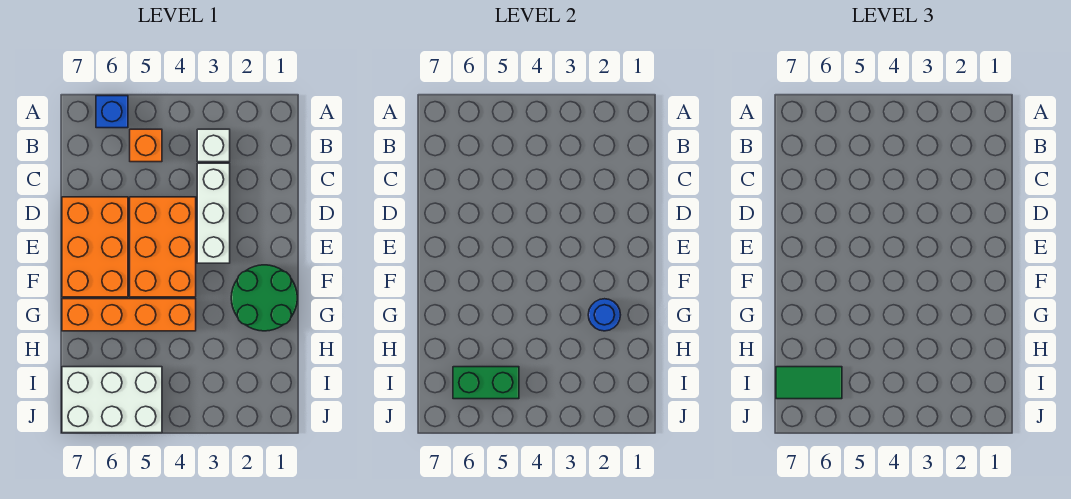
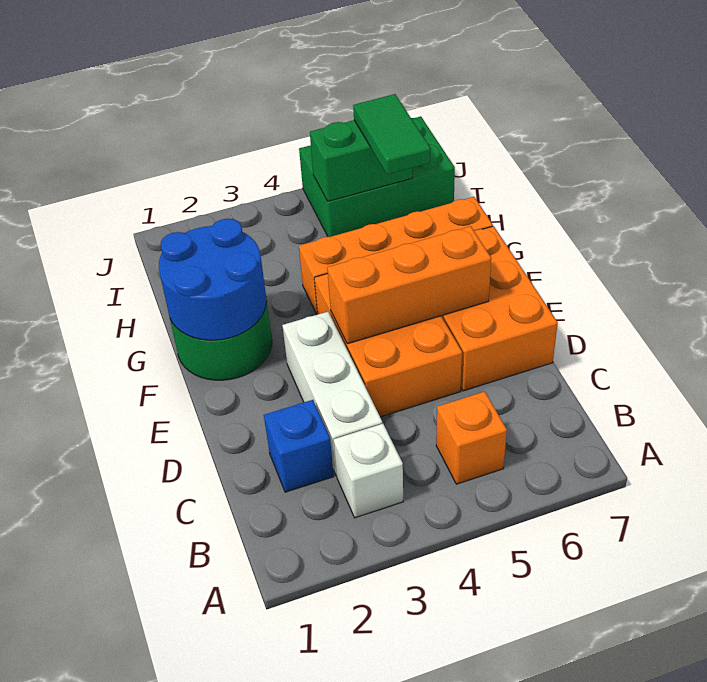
blue brick A6 level 1 -> blue brick C2 level 1
none -> orange brick E4:E6 level 2
blue round brick G2 level 2 -> blue round brick F1:G2 level 2
white brick I5:J7 level 1 -> green brick I5:J7 level 1
green tile I6:I7 level 3 -> green tile H6:I6 level 3

